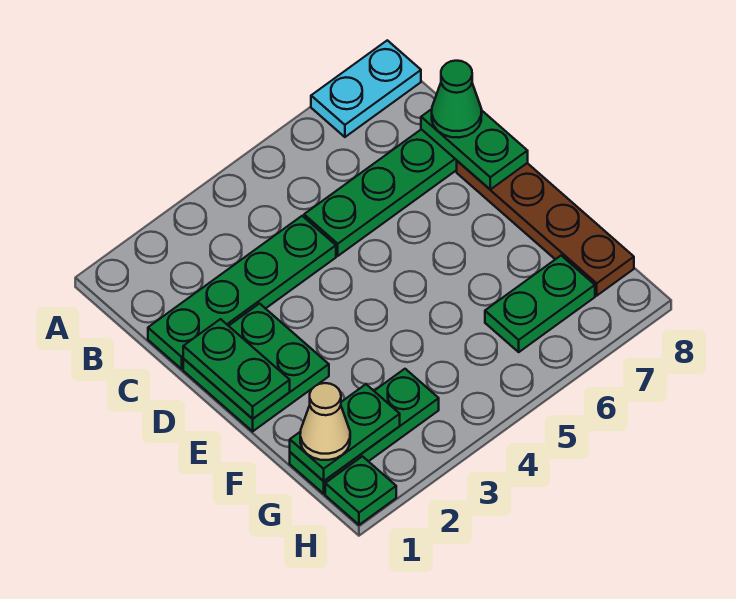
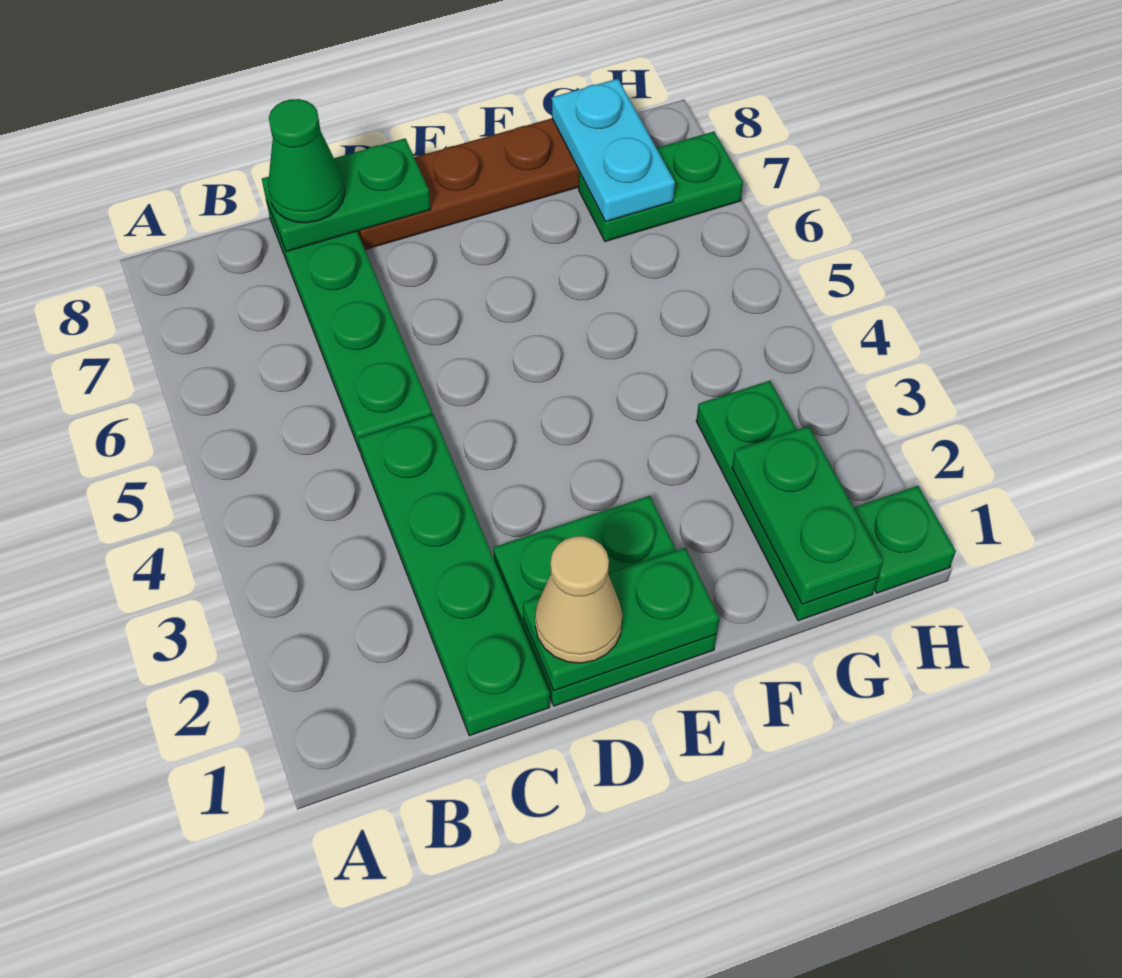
cyan plate A7:A8 level 1 -> cyan plate G7:G8 level 2
tan cone G1 level 3 -> tan cone D1 level 3
green plate G6:G7 level 1 -> green plate G7:H7 level 1

